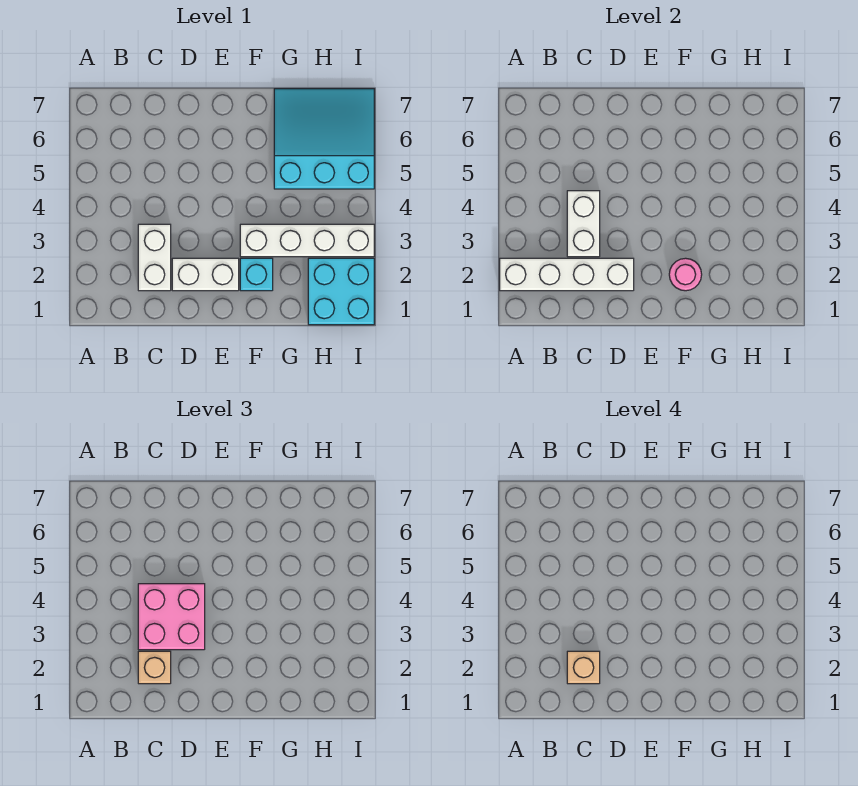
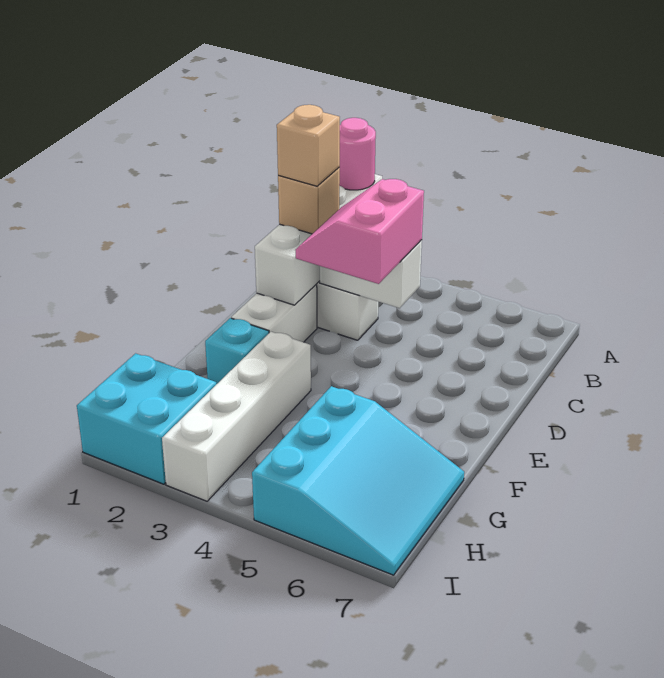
pink brick C3:D4 level 3 -> pink slope C3:D4 level 3 top 4
pink round brick F2 level 2 -> pink round brick A2 level 3

